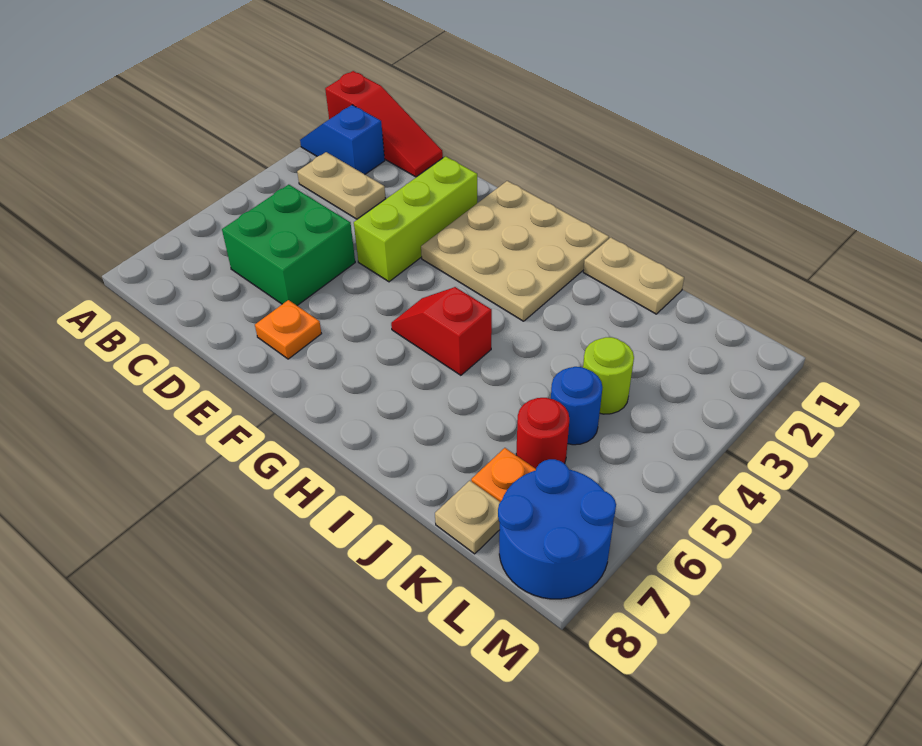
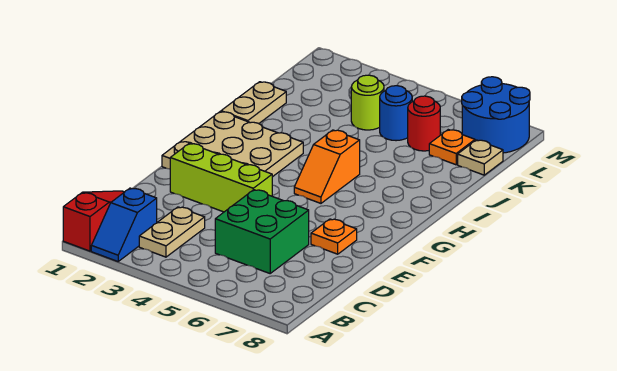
red slope G5:H5 level 1 top H -> orange slope G5:H5 level 1 top H

